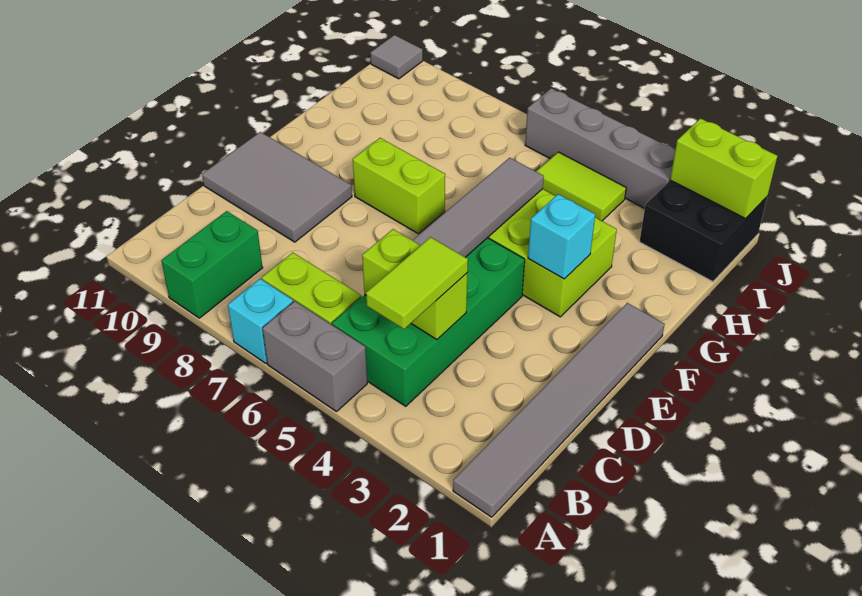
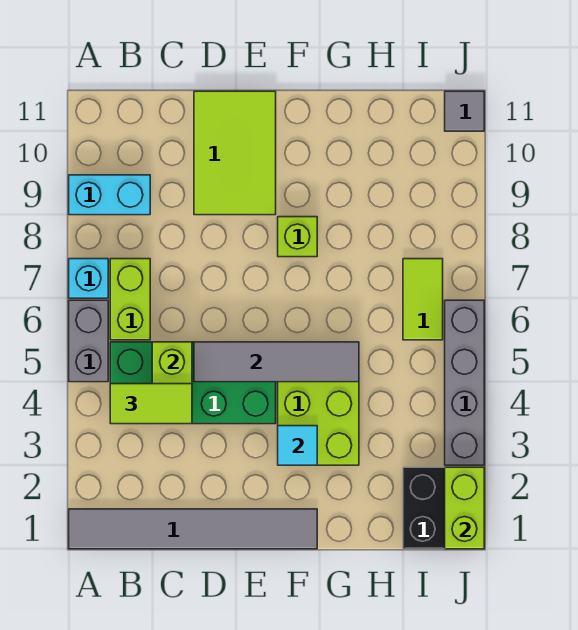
green brick A9:B9 level 1 -> cyan brick A9:B9 level 1
grey tile D9:E11 level 1 -> lime tile D9:E11 level 1
cyan brick F3 level 2 -> cyan tile F3 level 2
lime brick F7:F8 level 1 -> lime brick F8 level 1
lime tile I4:I5 level 1 -> lime tile I6:I7 level 1

